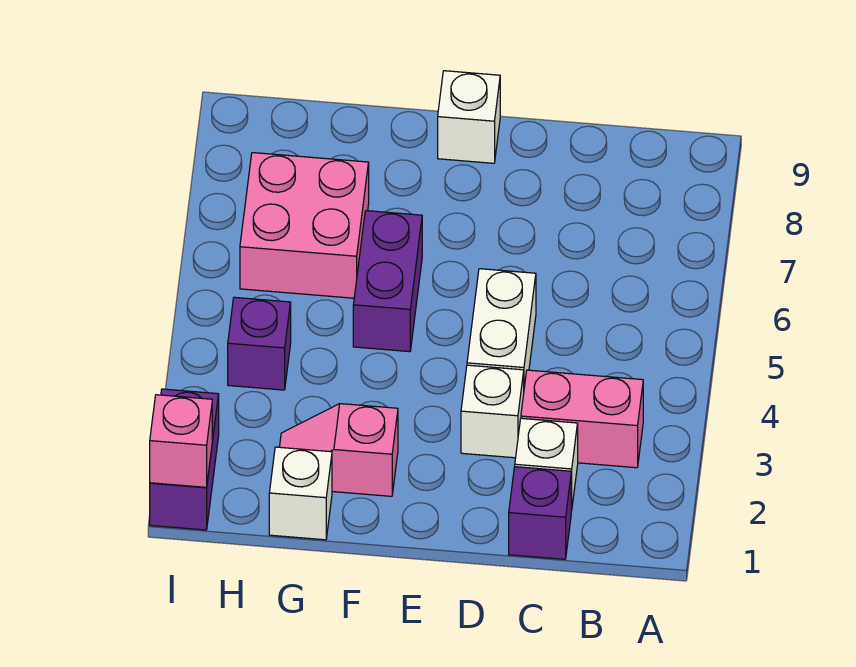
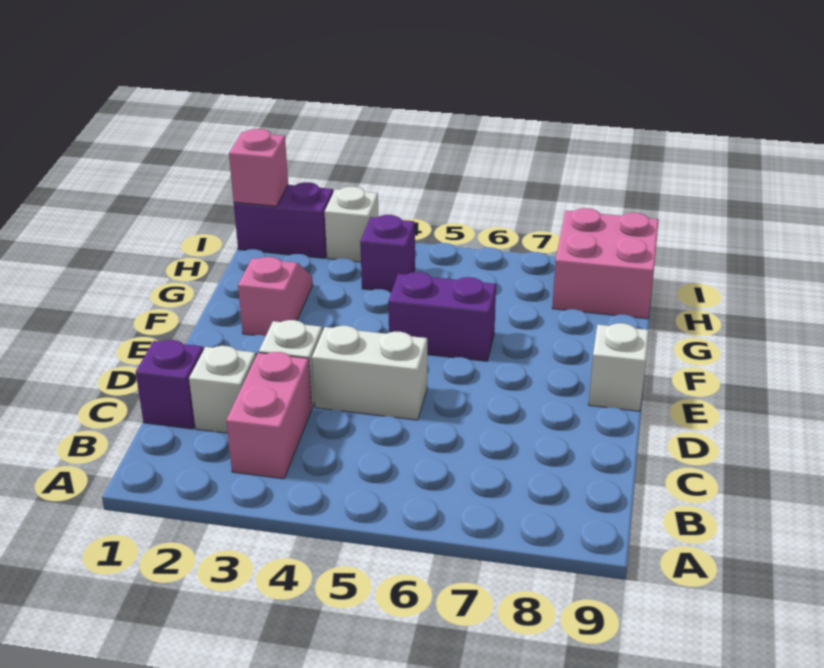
white brick G1 level 1 -> white brick I3 level 1
pink brick G6:H7 level 1 -> pink brick H8:I9 level 1

